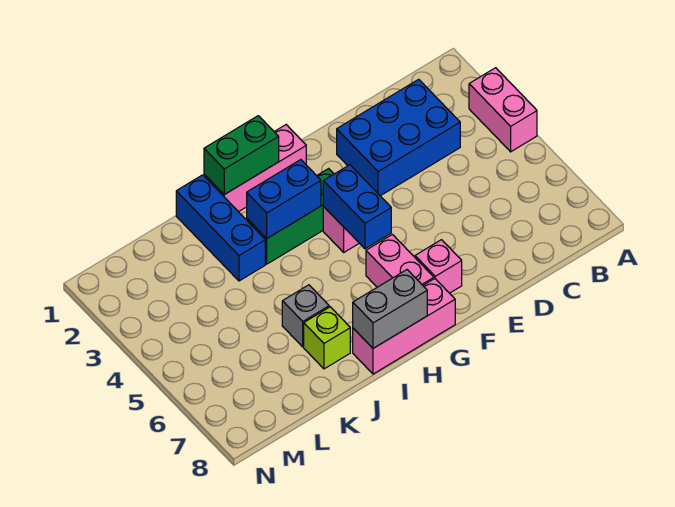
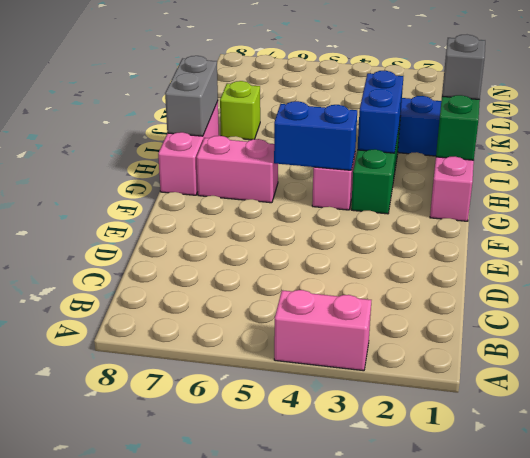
blue brick C2:E3 level 1 -> none
pink brick F7 level 1 -> none
grey brick J6 level 1 -> grey brick I1 level 3

